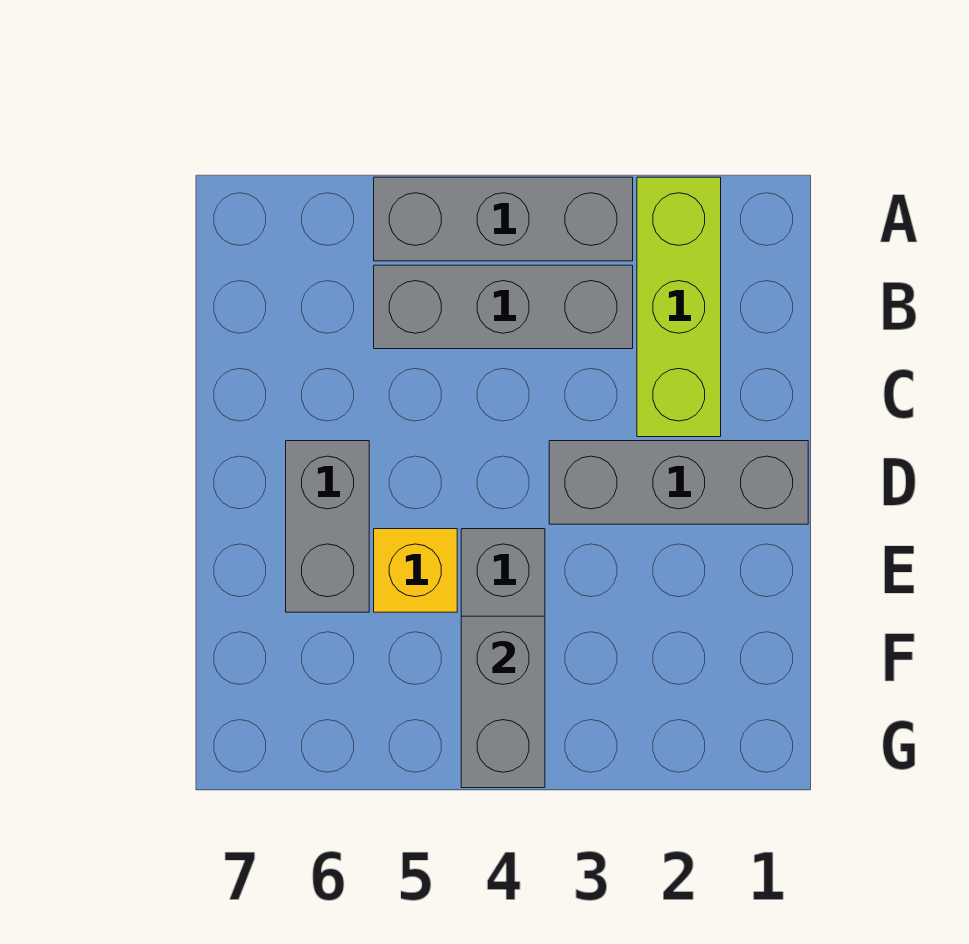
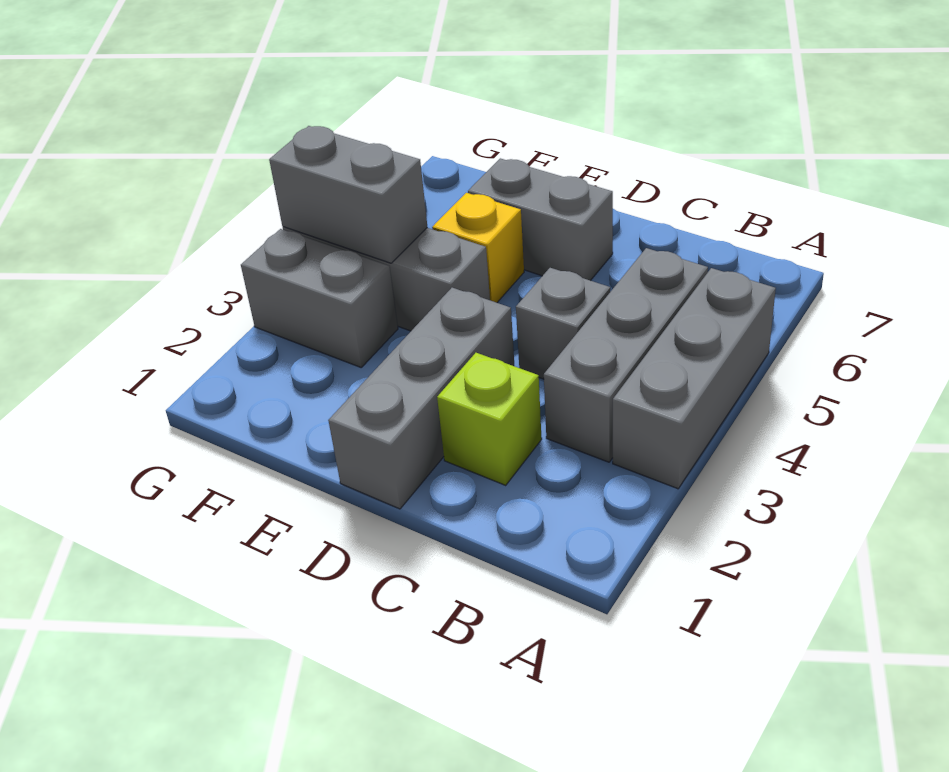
lime brick A2:C2 level 1 -> lime brick C2 level 1
none -> grey brick C4 level 1
none -> grey brick F3:G3 level 1

